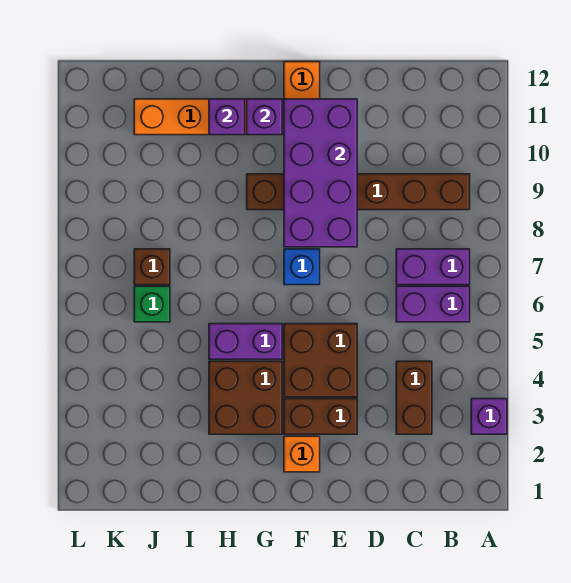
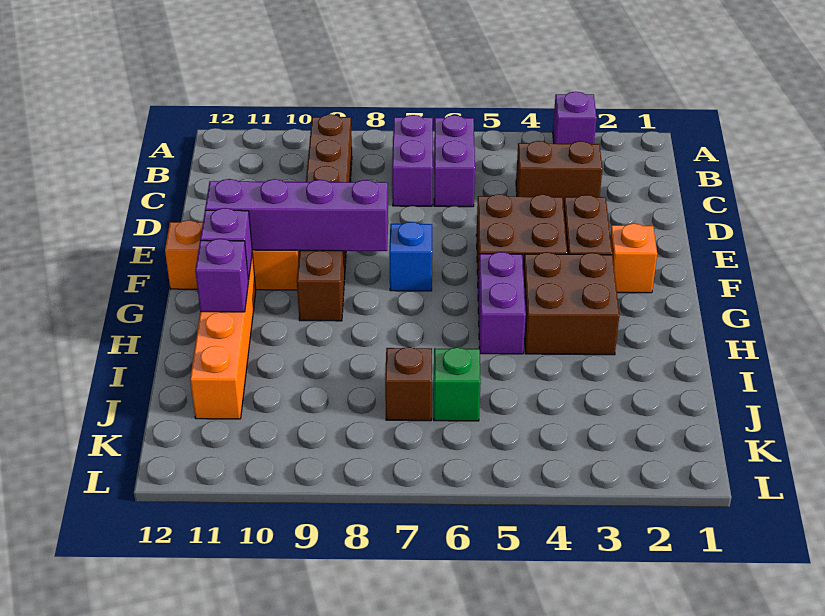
purple brick E8:F11 level 2 -> purple brick F8:F11 level 2

